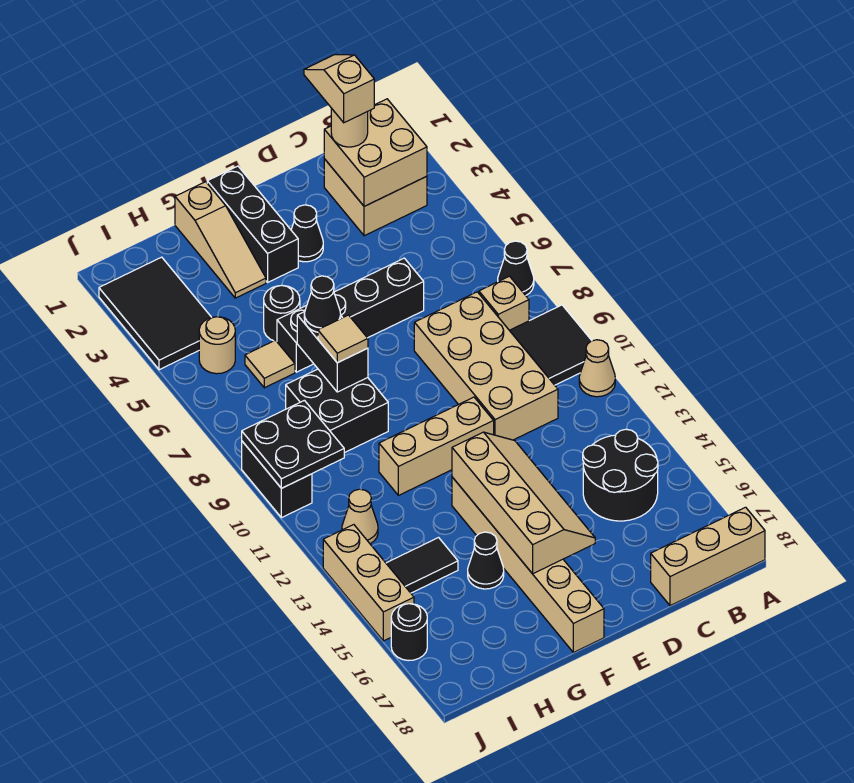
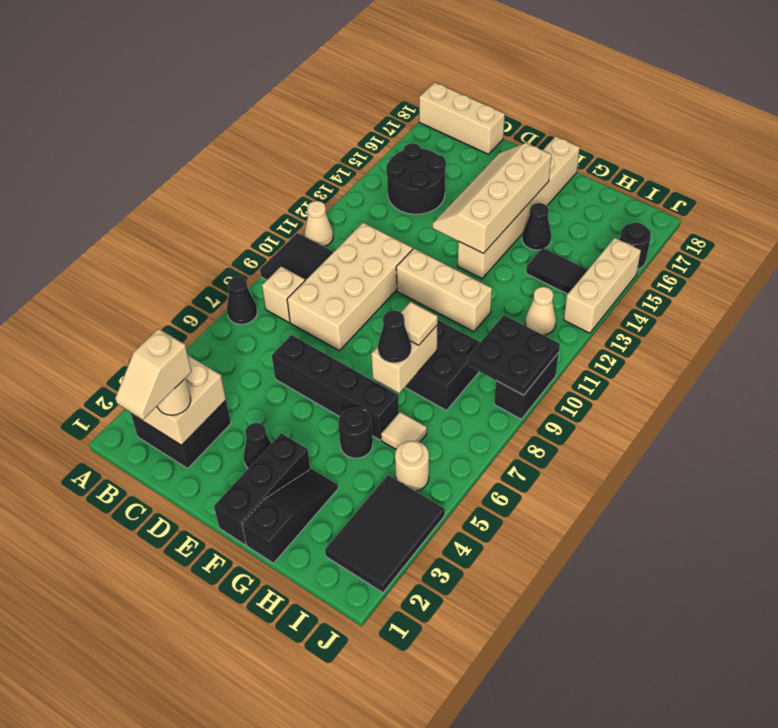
tan brick B2:C3 level 1 -> black brick B2:C3 level 1
tan slope G1:G3 level 1 top 1 -> black slope G1:G3 level 1 top 1
black brick G7:G8 level 2 -> tan brick G7:G8 level 2

